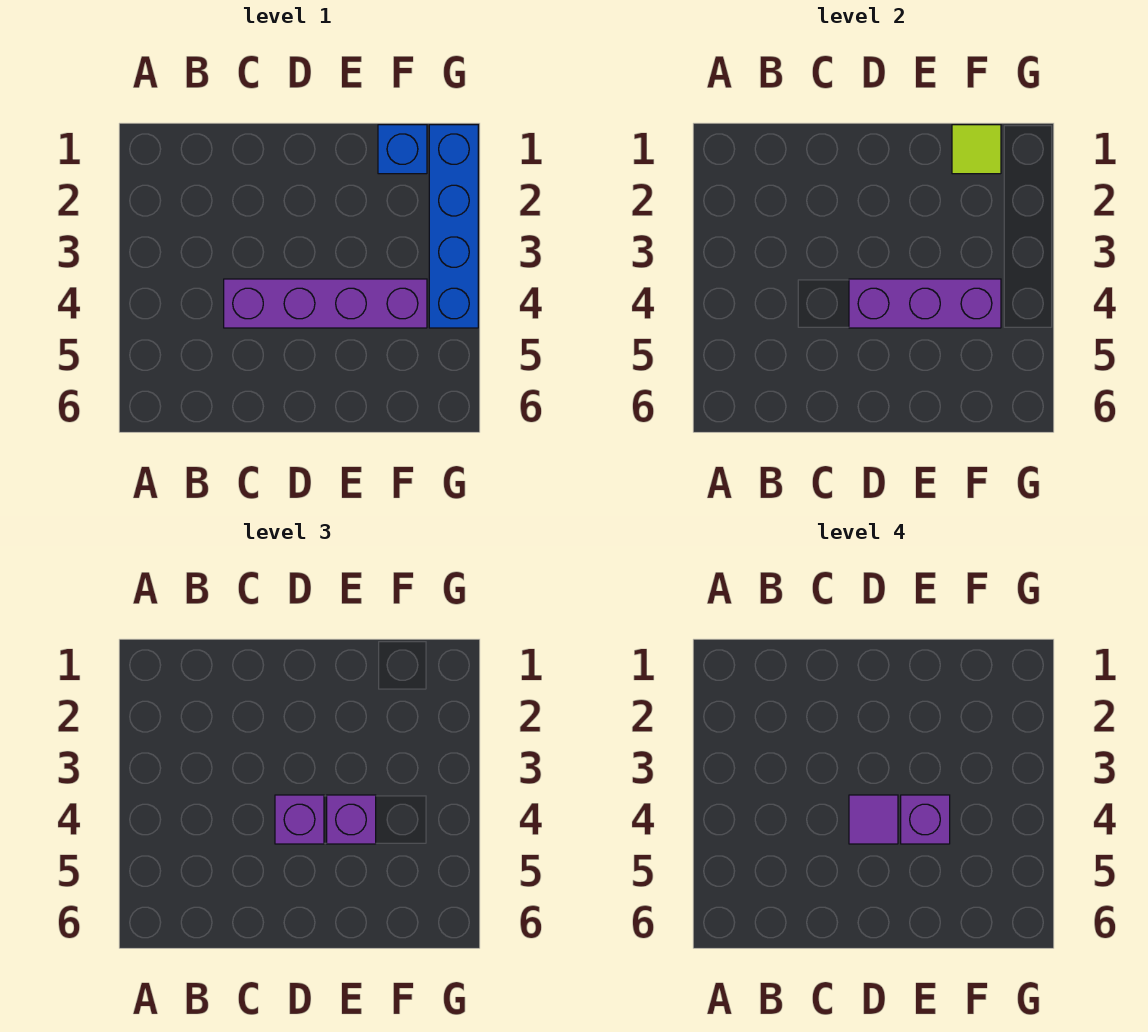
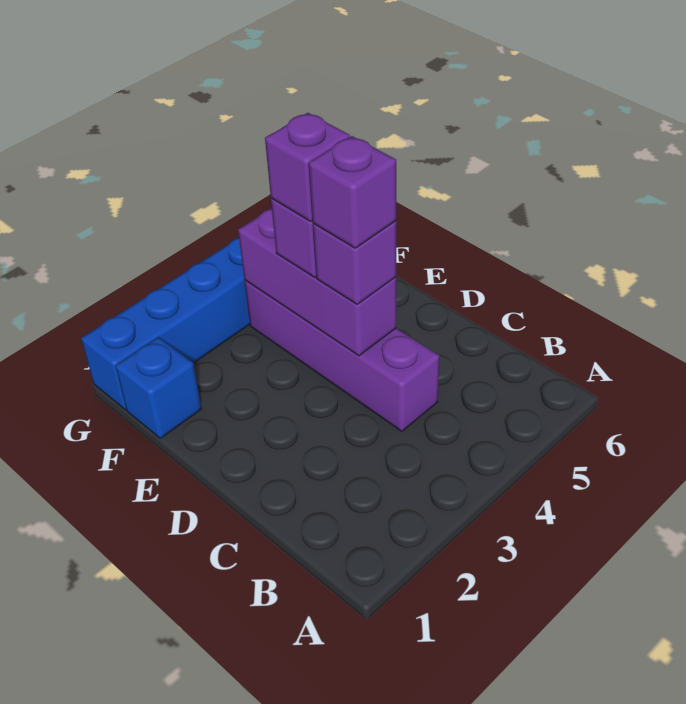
purple tile D4 level 4 -> purple brick D4 level 4
lime tile F1 level 2 -> none

